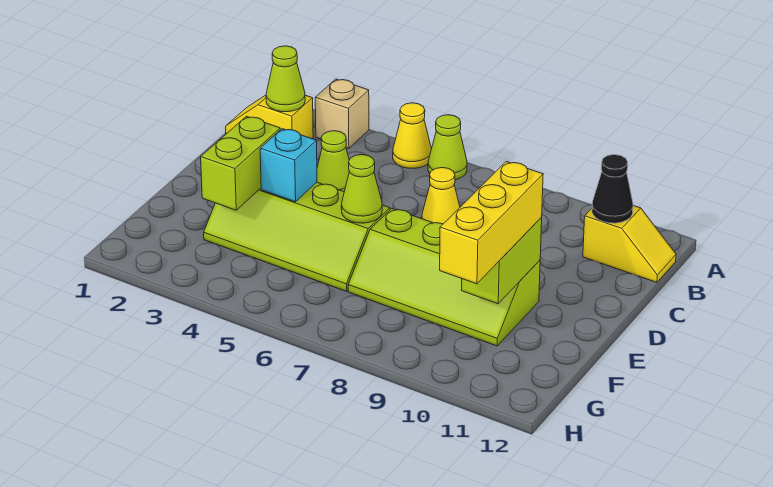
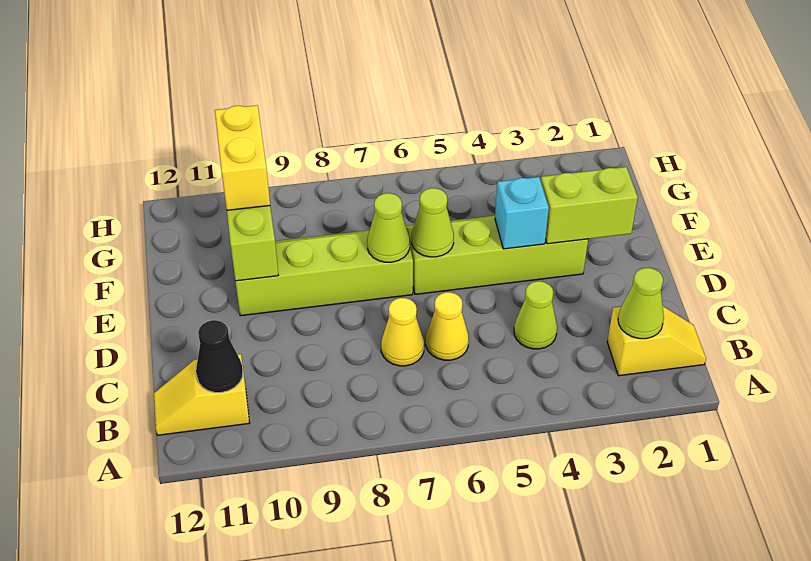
tan brick A3 level 1 -> none
yellow cone A5 level 1 -> yellow cone C6 level 1
lime cone A6 level 1 -> lime cone E7 level 2
lime brick E3:F3 level 2 -> lime brick E2:E3 level 2
yellow brick E10:G10 level 3 -> yellow brick F10:G10 level 3

